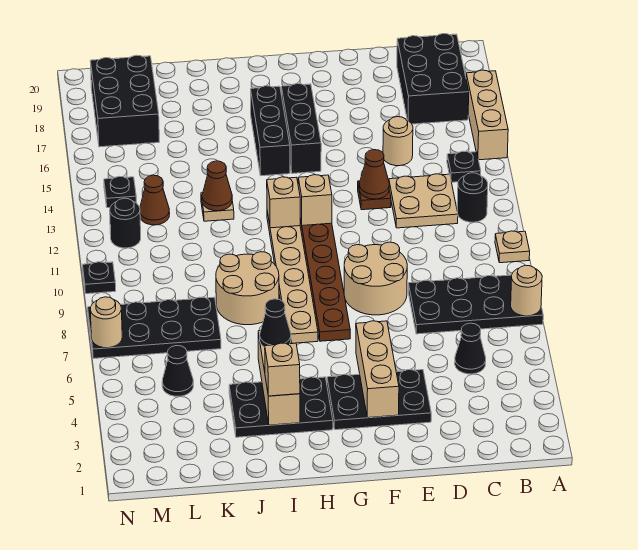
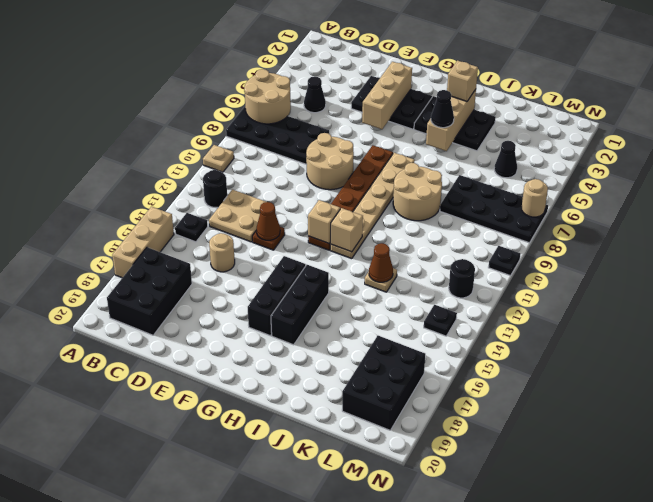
tan round brick A7 level 2 -> tan round brick A6:B7 level 2
brown cone L13 level 1 -> none

